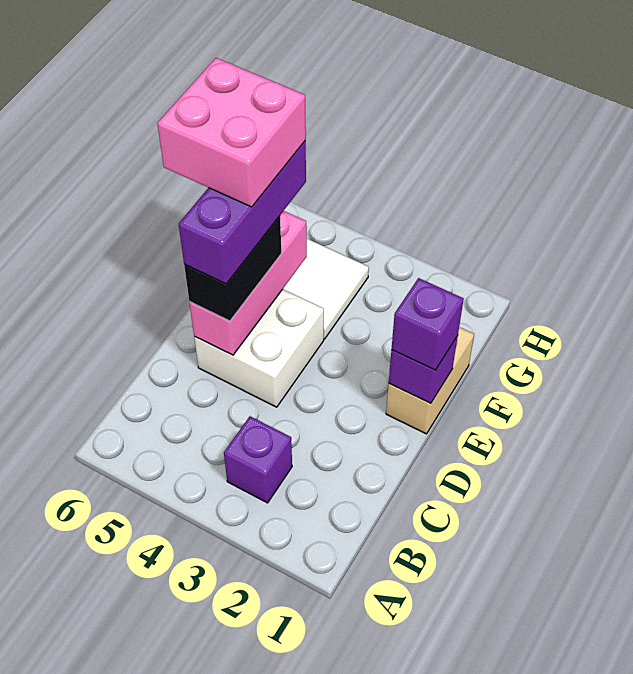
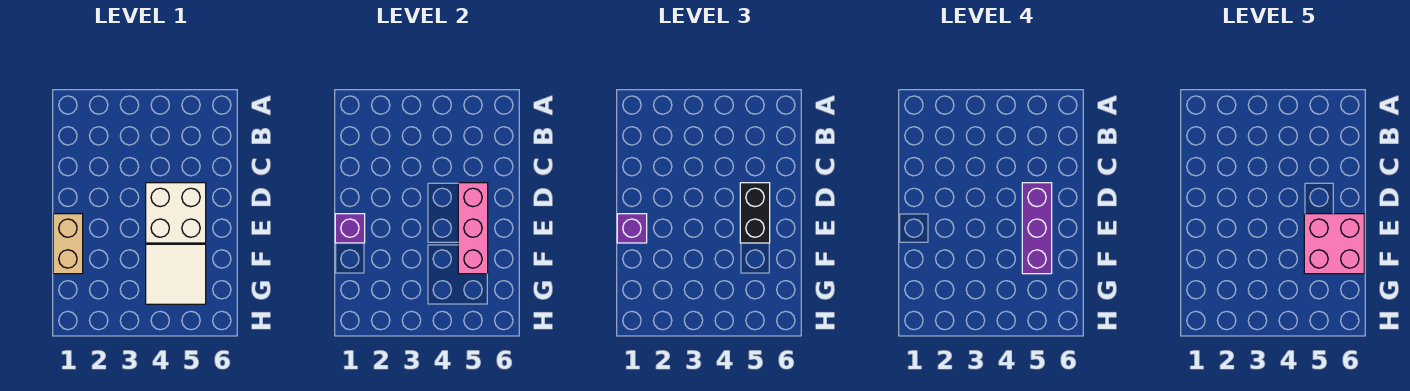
purple brick B3 level 1 -> none

